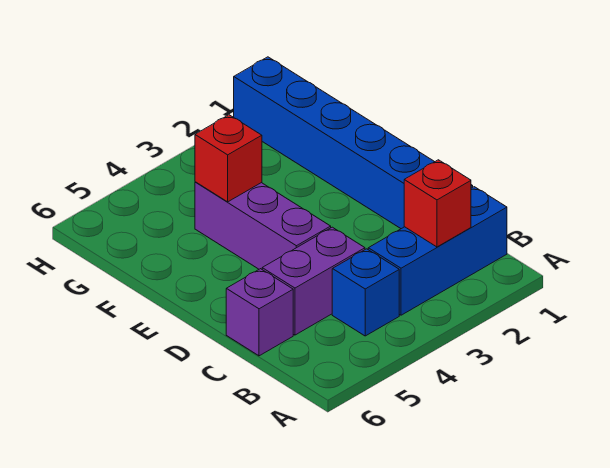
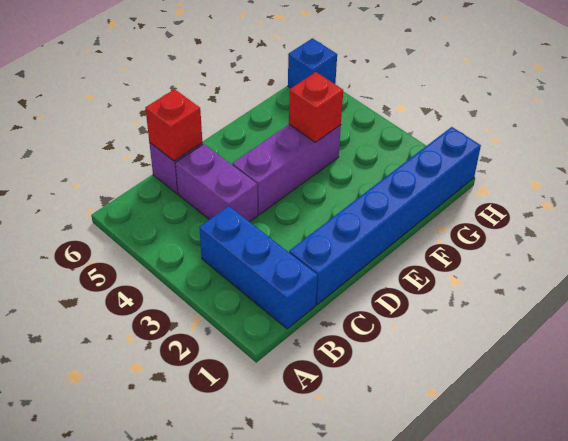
red brick B2 level 2 -> red brick C6 level 2
blue brick B4 level 1 -> blue brick H6 level 1

